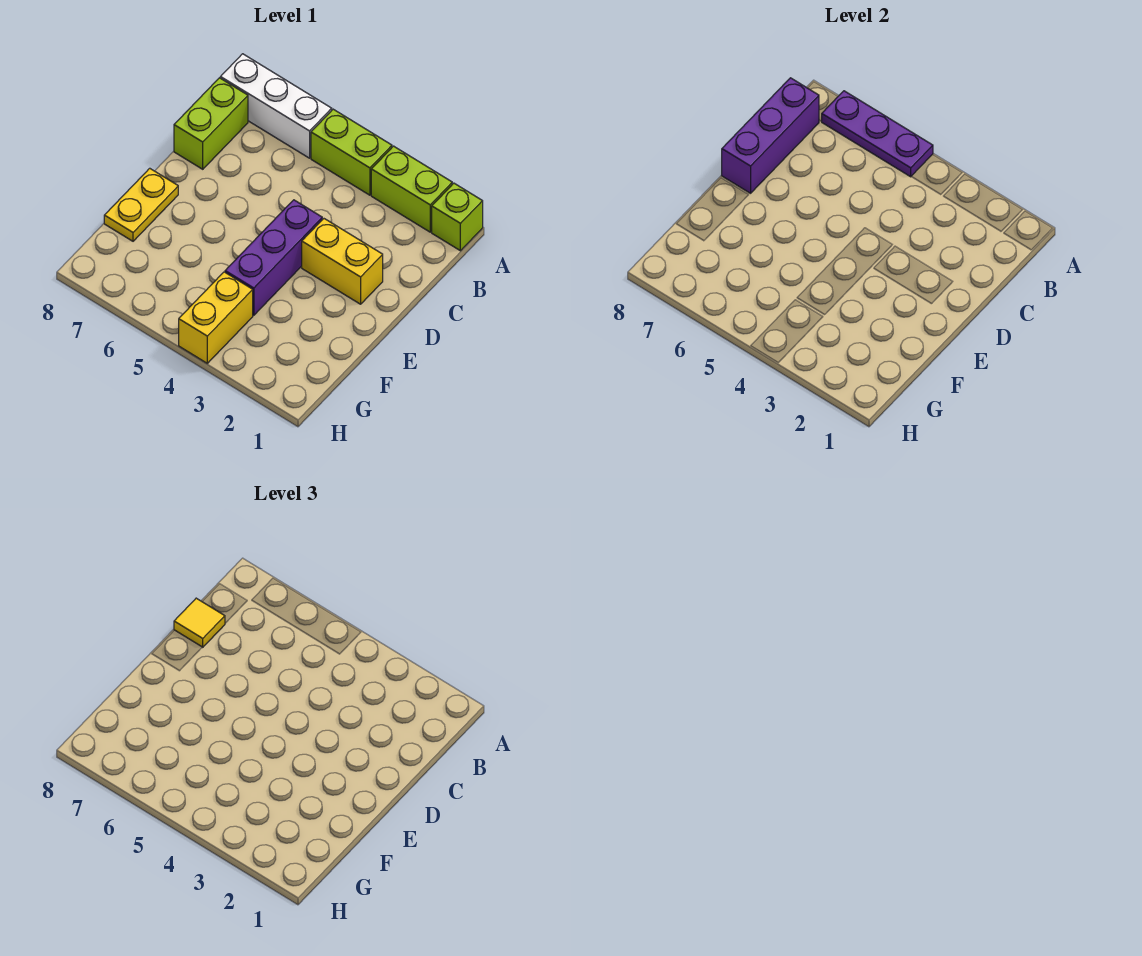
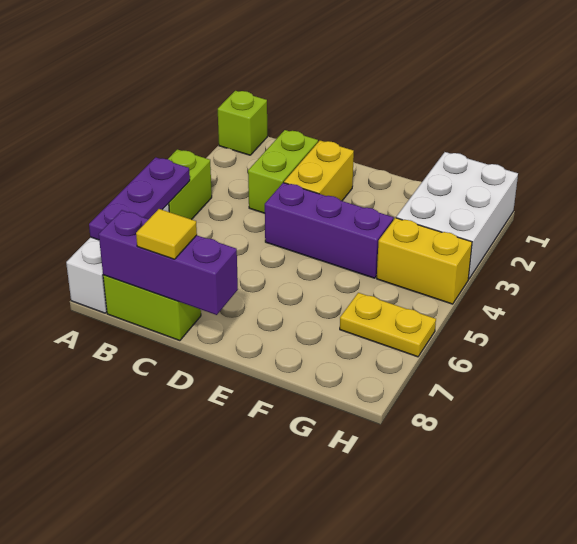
lime brick A2:A3 level 1 -> lime brick C2:C3 level 1
yellow plate E8:F8 level 1 -> yellow plate G6:H6 level 1
none -> white brick G1:H3 level 1

